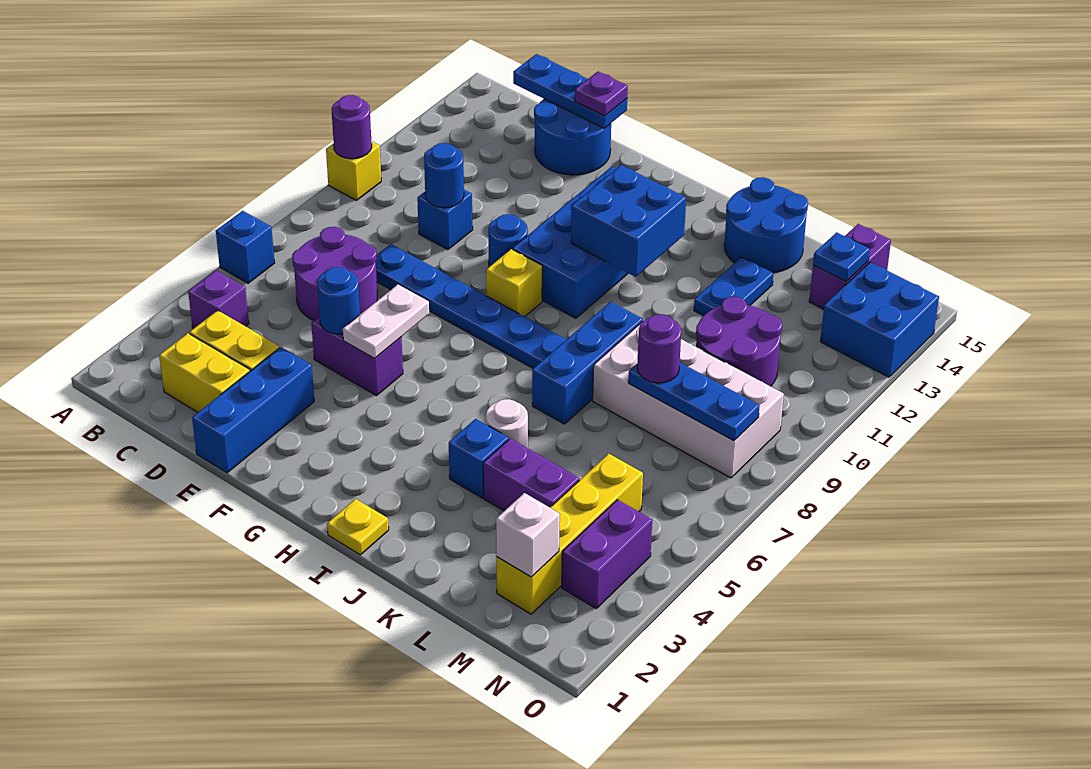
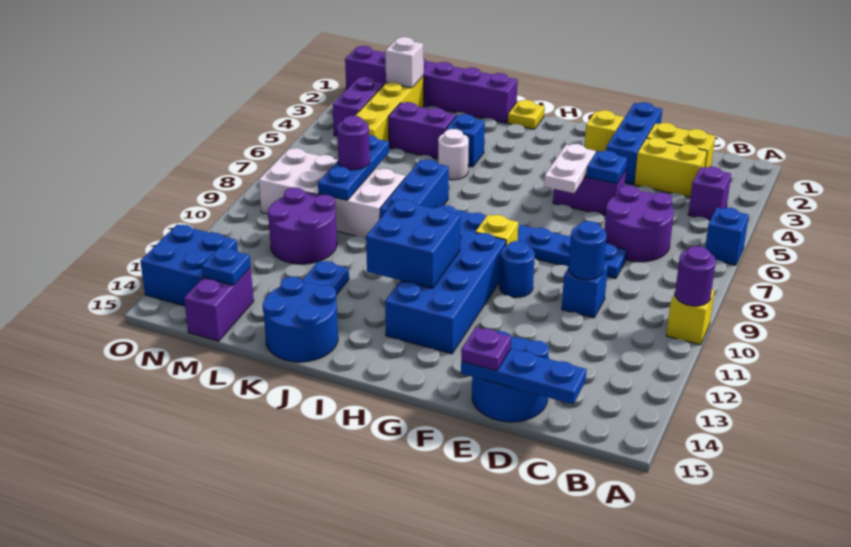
blue round brick E5 level 2 -> blue plate E5 level 2
none -> yellow brick F2 level 1
none -> purple brick J1:O1 level 1
blue plate L8:N8 level 2 -> blue plate L7:L9 level 2

